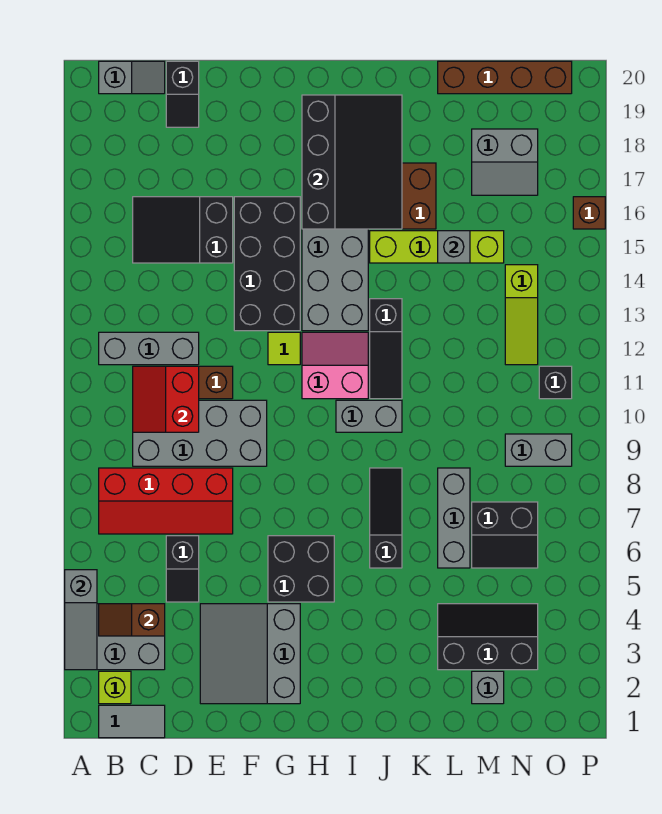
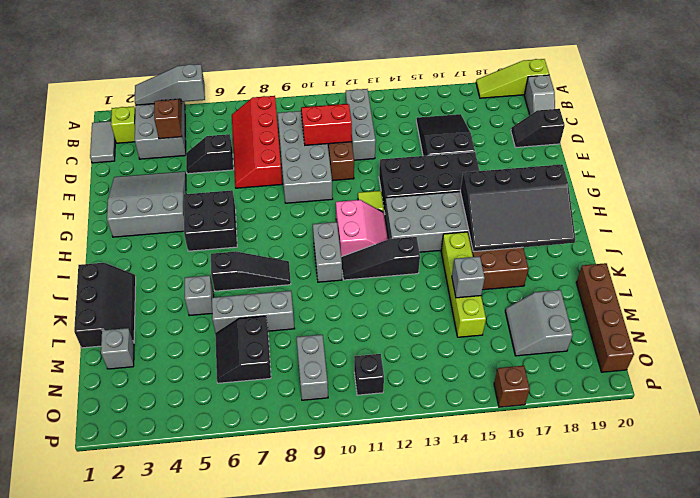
none -> grey brick K5 level 1
black slope L3:N4 level 1 top 3 -> black slope J1:L2 level 1 top 1
lime slope N12:N14 level 1 top 14 -> lime slope A18:A20 level 1 top 20

